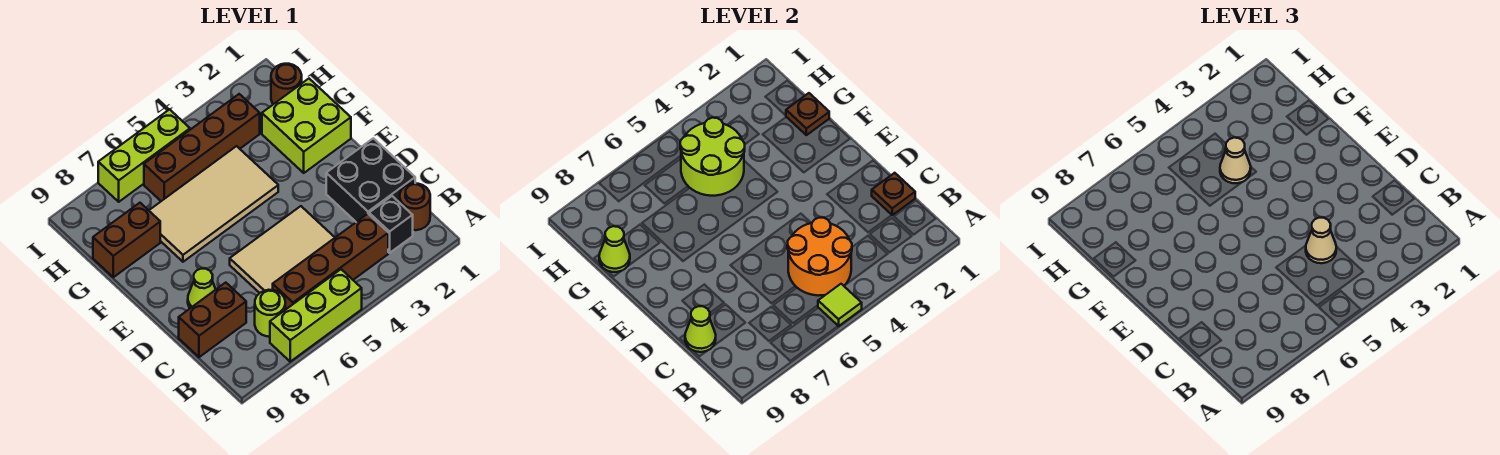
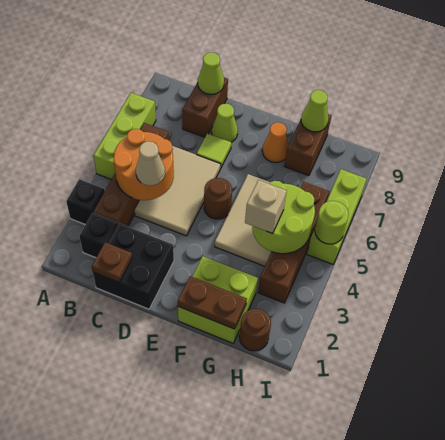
none -> black brick A3 level 1
lime tile A5 level 2 -> lime tile D7 level 1
brown round brick B1 level 1 -> brown round brick E5 level 1
lime round brick B7 level 1 -> lime round brick I5 level 2
tan tile F4:G7 level 1 -> tan tile F4:G6 level 1
none -> orange cone F8 level 1
brown plate G1 level 2 -> brown plate F1:G1 level 2
tan cone G4 level 3 -> tan brick G4 level 3

